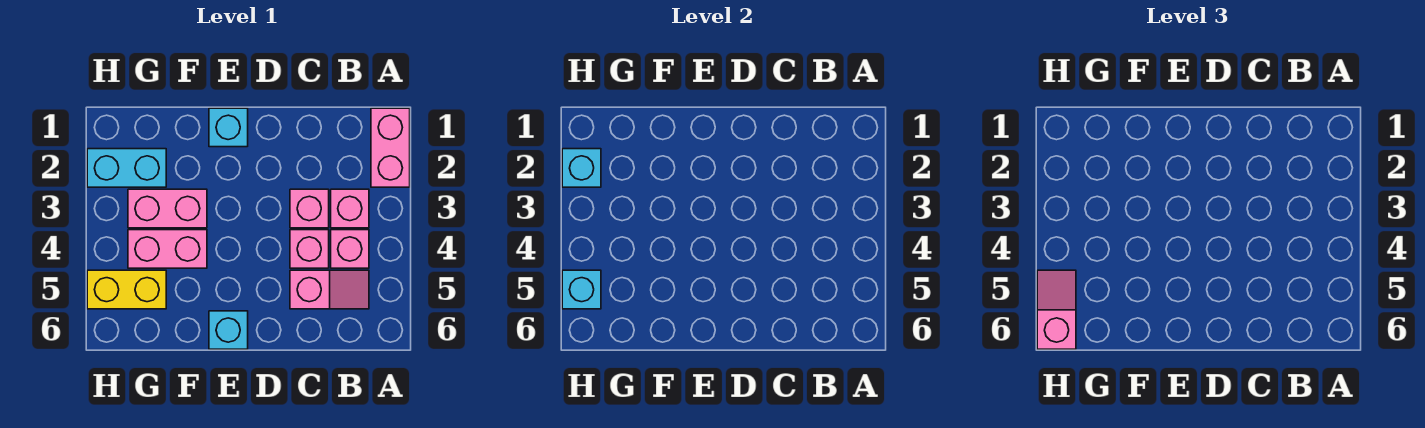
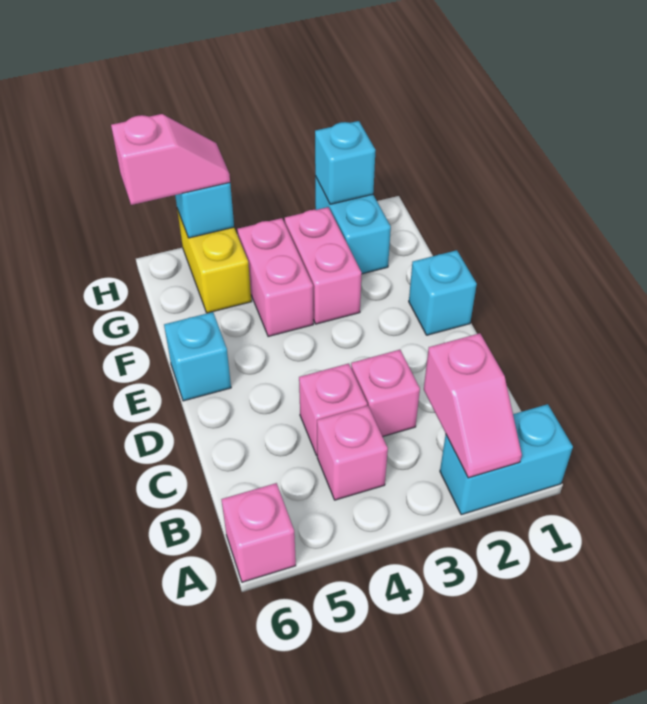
pink brick A1:A2 level 1 -> cyan brick A1:A2 level 1
pink brick B3 level 1 -> pink brick A6 level 1
pink slope B5:C5 level 1 top C -> pink slope A2:B2 level 2 top B

